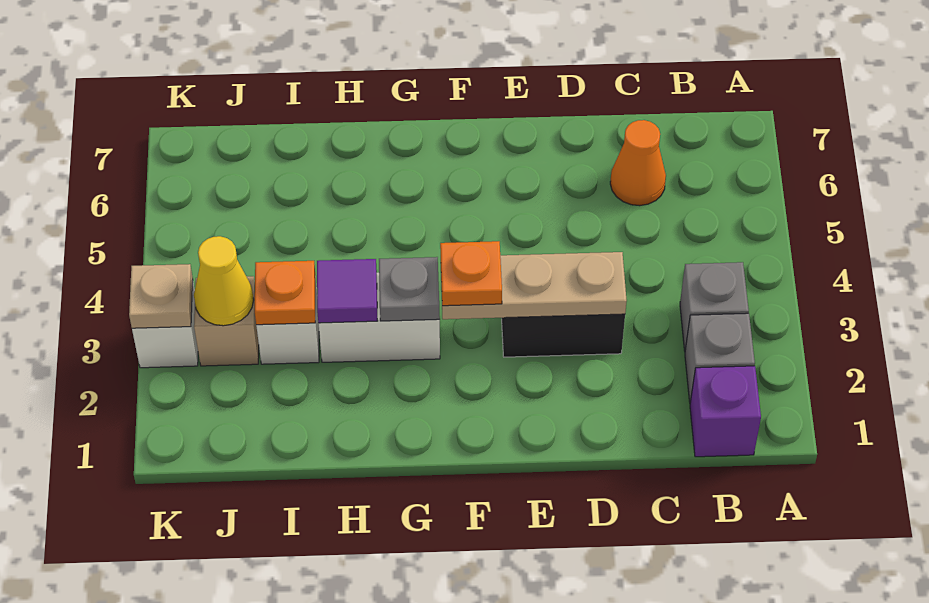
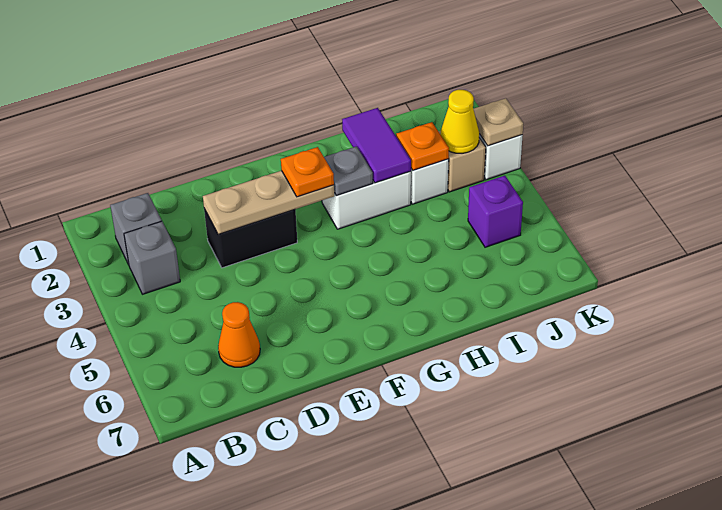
purple brick B1 level 1 -> purple brick J5 level 1
purple tile H3 level 2 -> purple tile H2:H3 level 2

